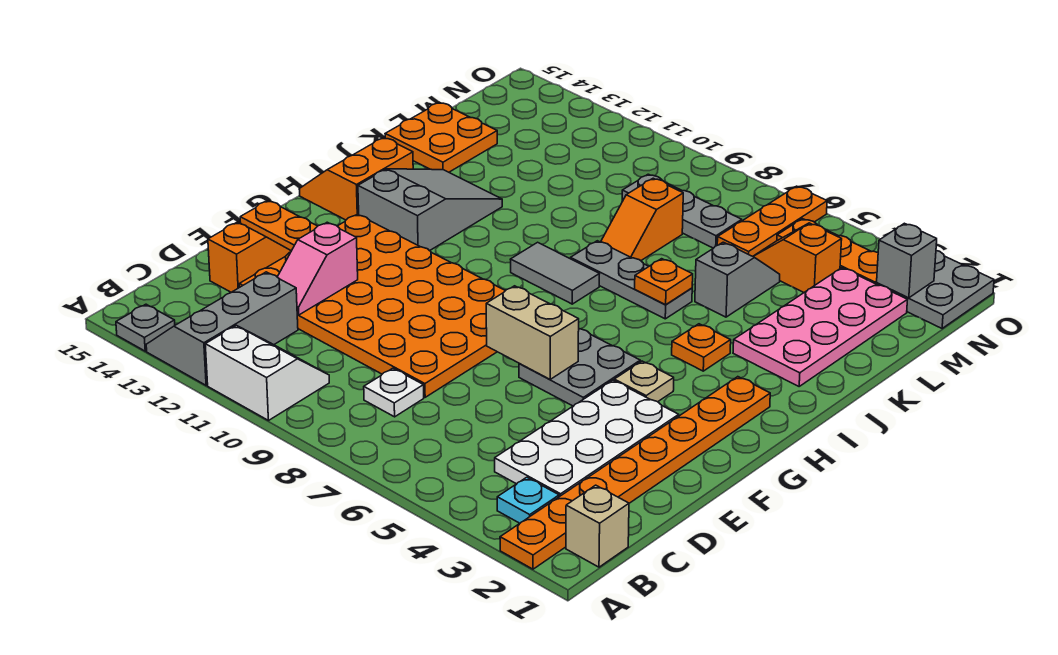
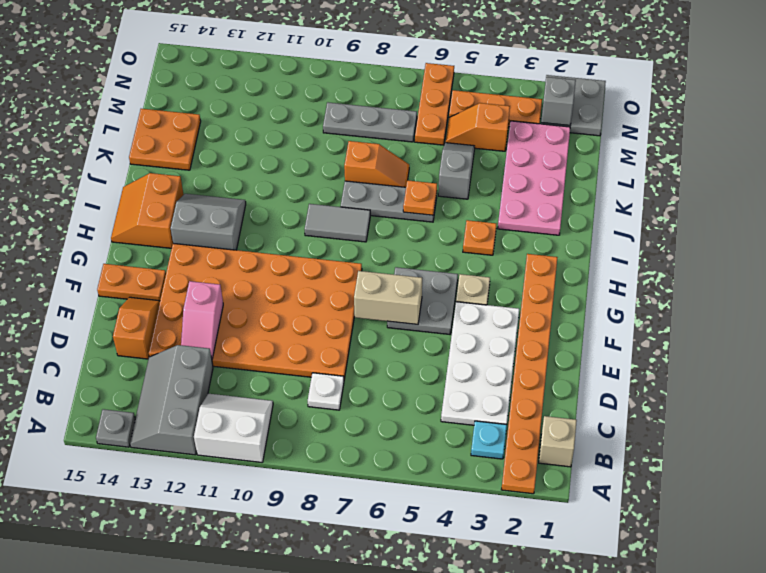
grey slope H12:J13 level 1 top H -> grey slope H12:I13 level 1 top H
orange slope K8:L8 level 1 top L -> orange slope K7:K8 level 1 top 8

